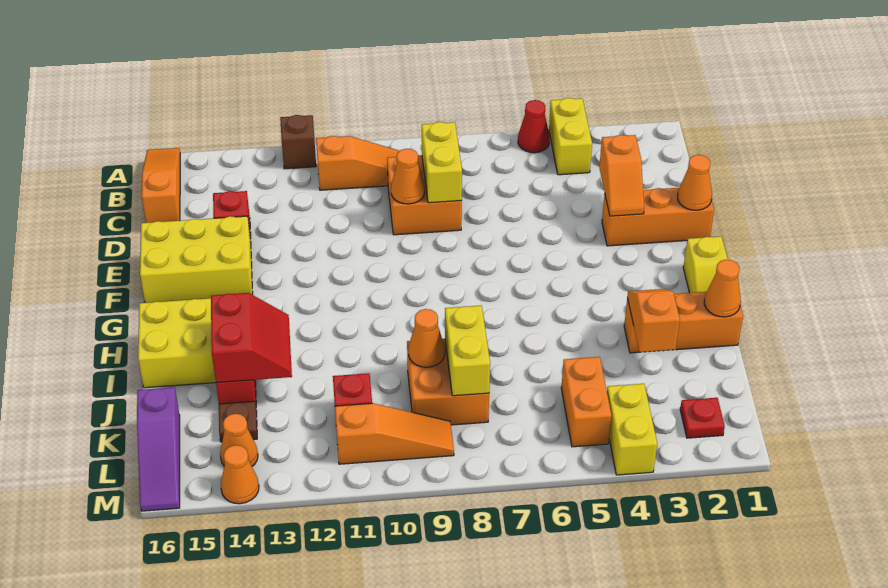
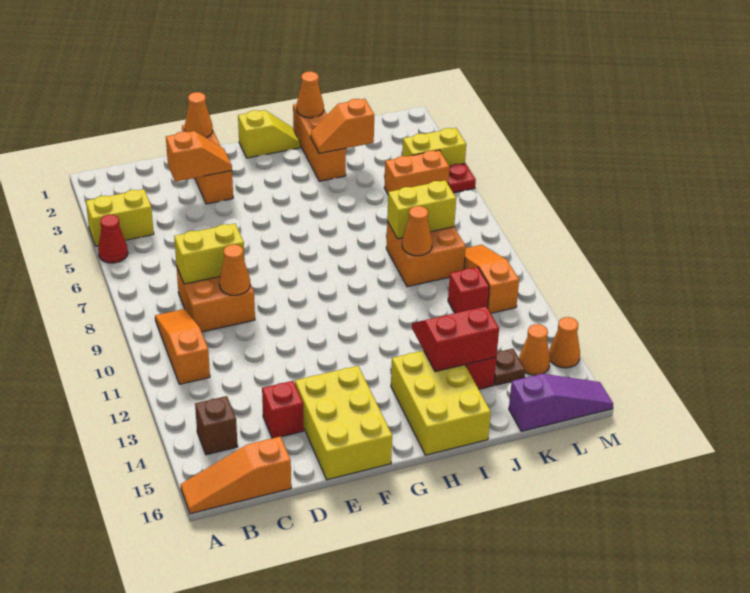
brown brick A12 level 1 -> brown brick B14 level 1
red plate L2 level 1 -> red plate M5 level 1

